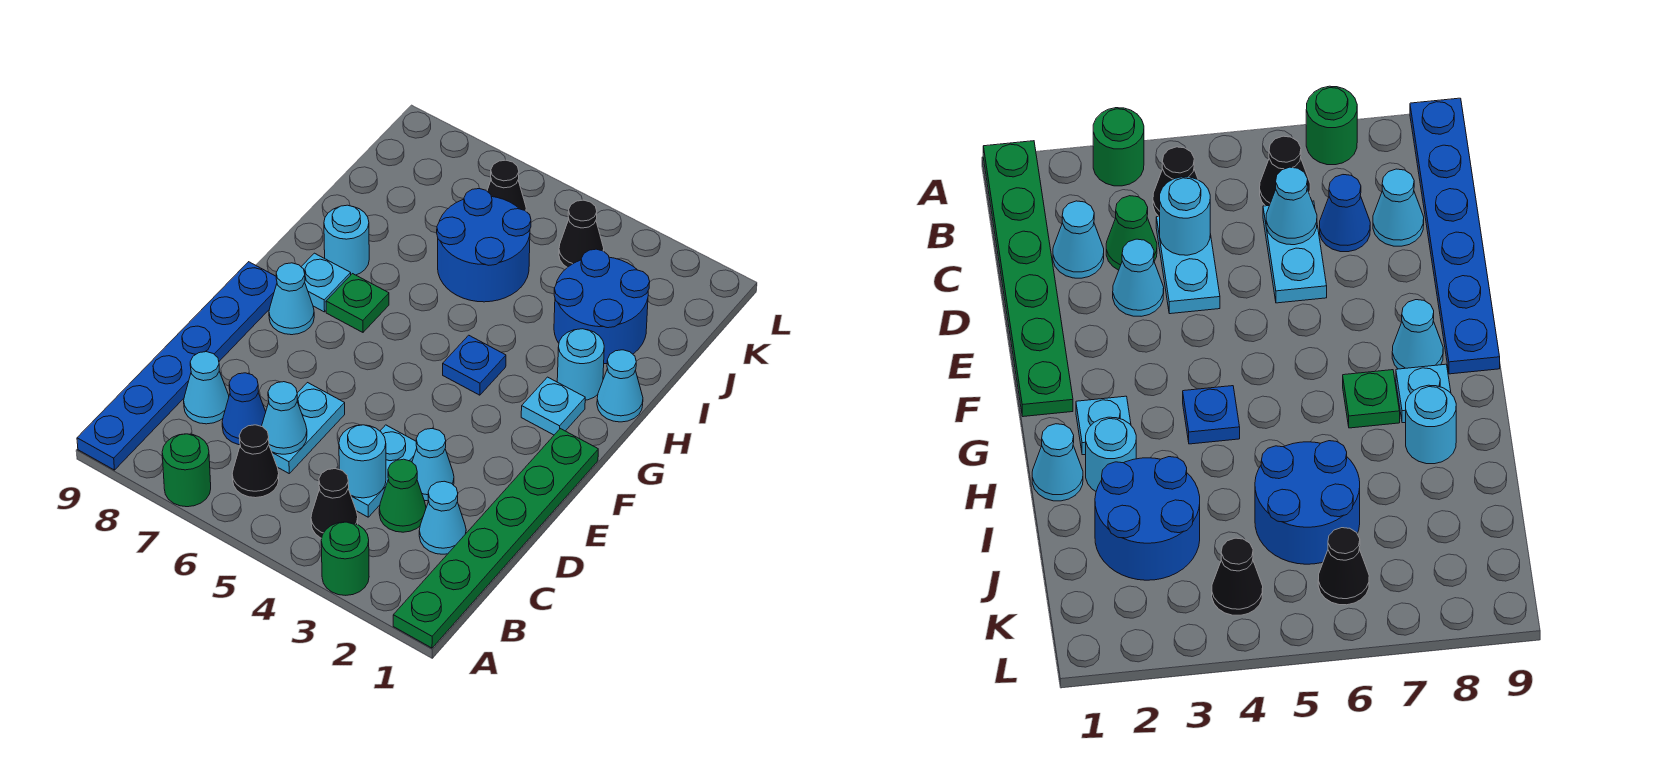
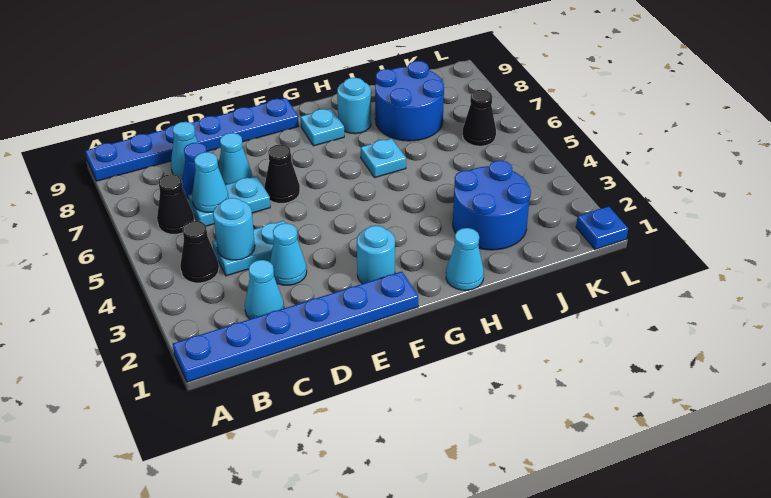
green plate A1:F1 level 1 -> blue plate A1:F1 level 1
green round brick A3 level 1 -> none
green round brick A7 level 1 -> none
green cone C3 level 1 -> none
cyan cone F8 level 1 -> cyan cone D7 level 1
cyan plate G2 level 1 -> cyan plate H6 level 1
blue plate G4 level 1 -> blue plate L1 level 1
green plate G7 level 1 -> none
cyan round brick H2 level 1 -> cyan round brick F2 level 1
blue round brick I5:J6 level 1 -> blue round brick I7:J8 level 1
black cone K4 level 1 -> black cone E6 level 1

